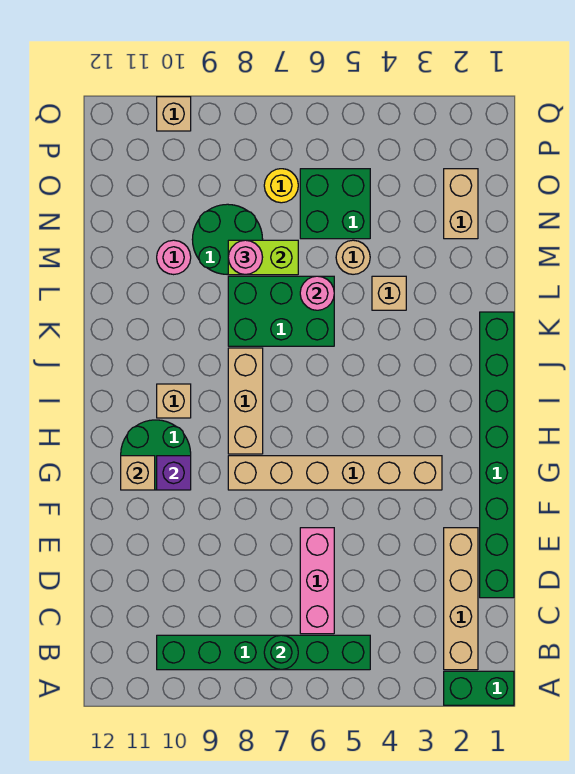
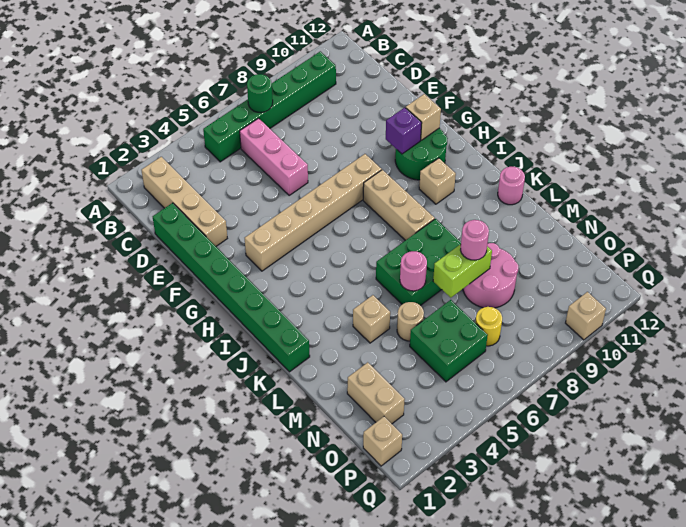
green brick A1:A2 level 1 -> none
green round brick M8:N9 level 1 -> pink round brick M8:N9 level 1
pink round brick M10 level 1 -> pink round brick K12 level 1
none -> tan brick P1 level 1

